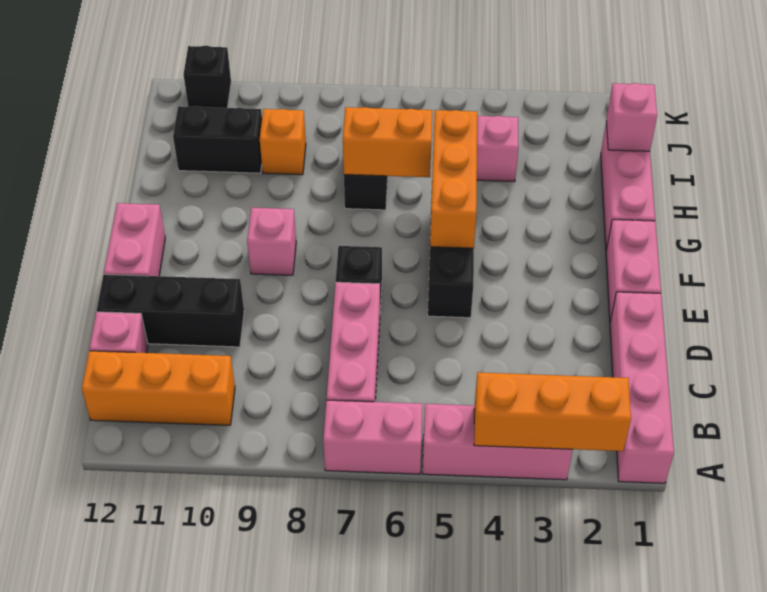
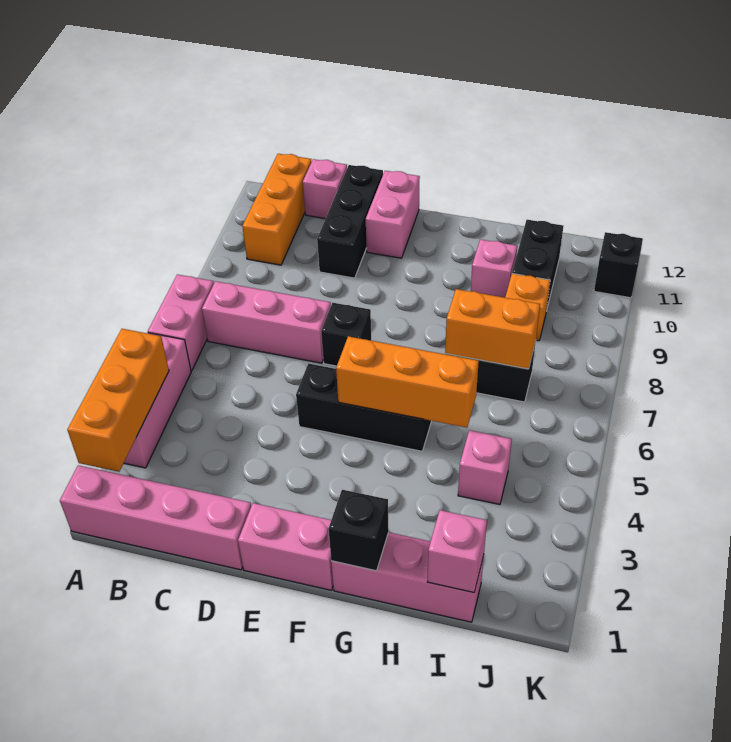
pink brick E12:F12 level 1 -> pink brick E11:E12 level 1
pink brick F9 level 1 -> pink brick H10 level 1
none -> black brick G1 level 2
orange brick H6:H7 level 2 -> orange brick H7:I7 level 2

